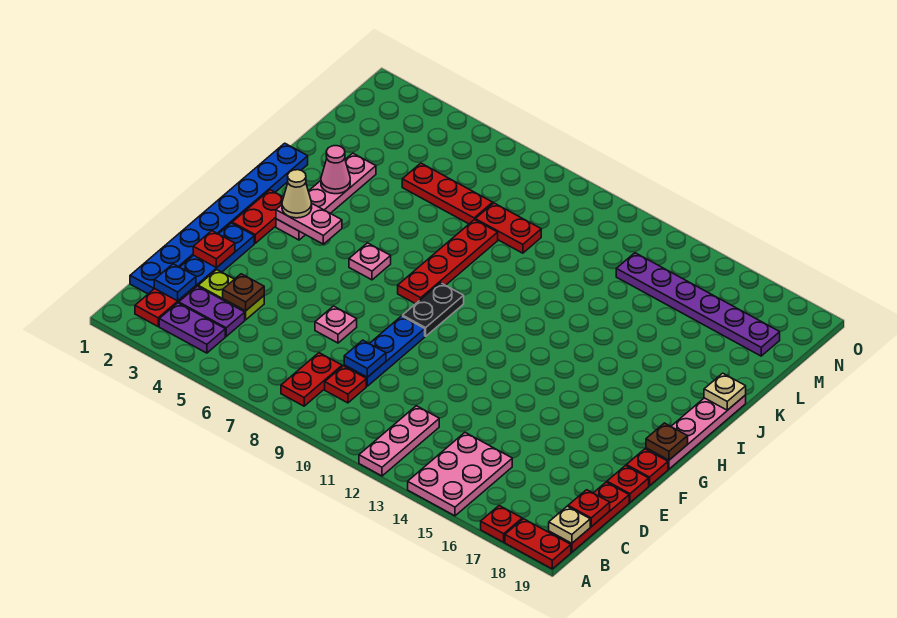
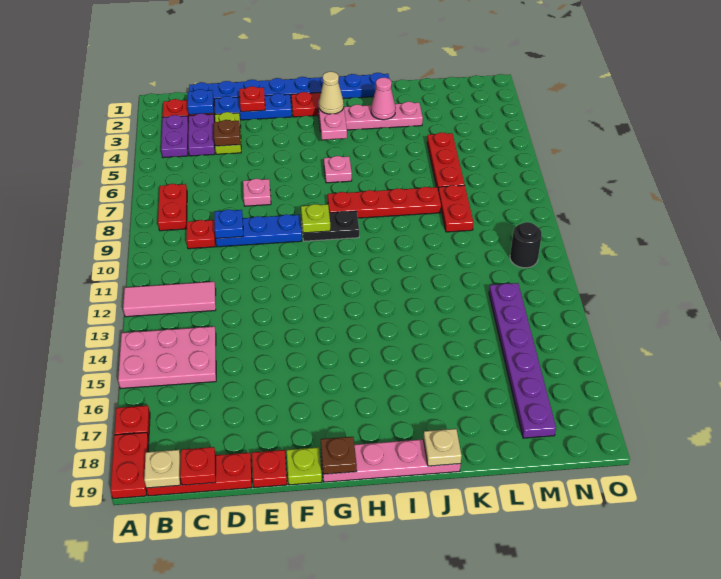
pink plate A12:C12 level 1 -> pink tile A12:C12 level 1
red plate B8:C8 level 1 -> red plate B7:B8 level 1
red plate F19 level 1 -> lime plate F19 level 1
none -> lime plate G9 level 2
none -> black round brick N11 level 1

